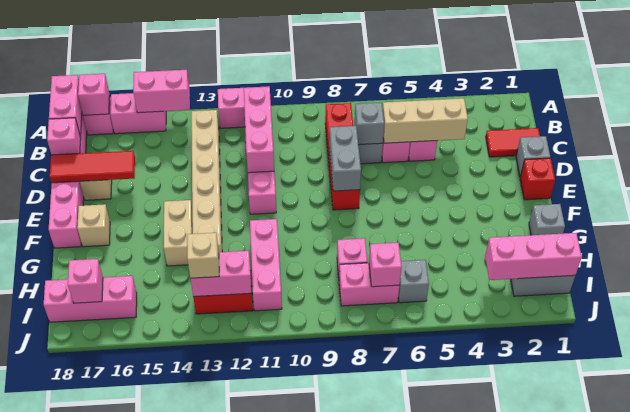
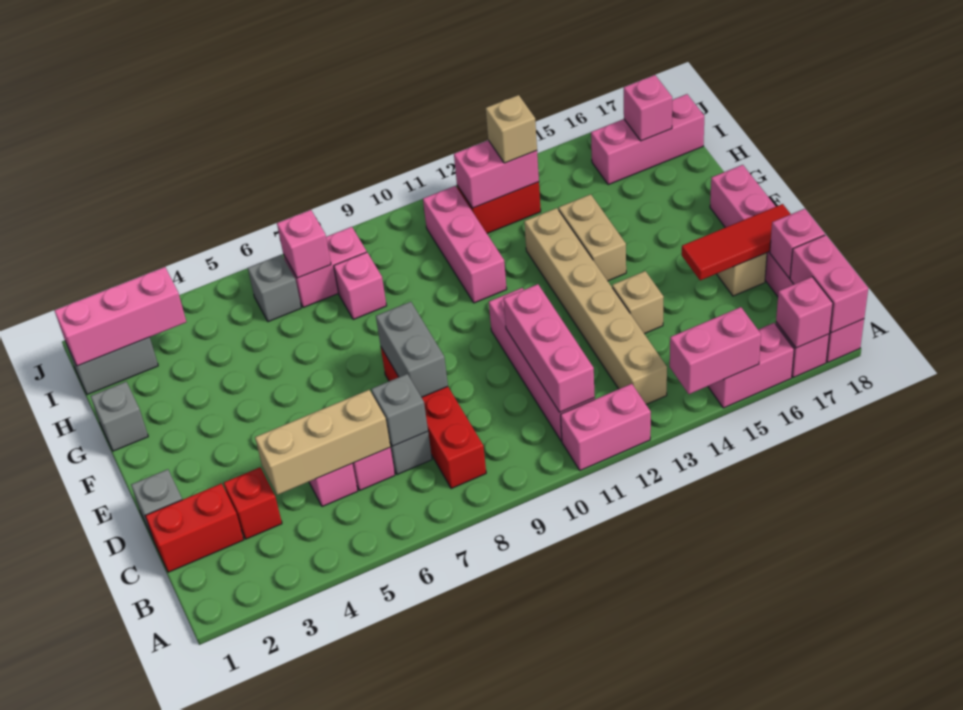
red tile C1:C2 level 1 -> red brick C1:C2 level 1
red brick E1 level 1 -> red brick C3 level 1
tan brick F17 level 1 -> tan brick D14 level 1

